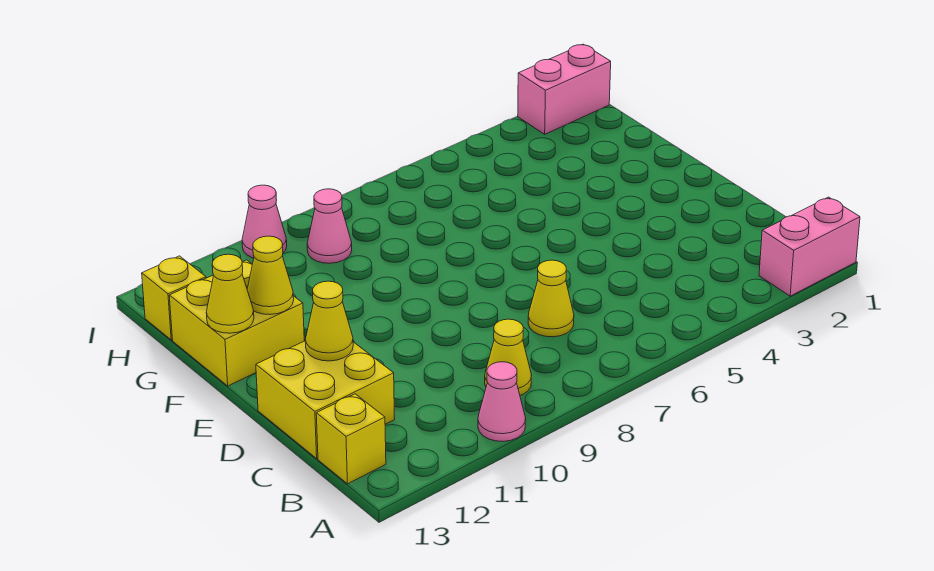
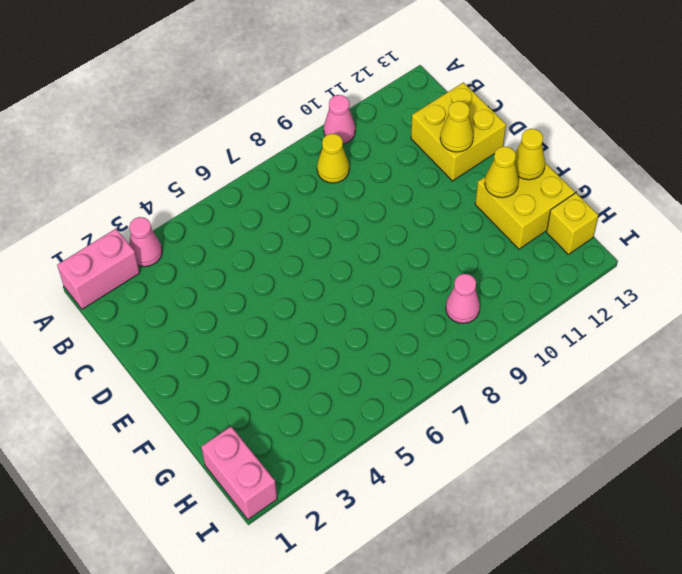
yellow brick B13 level 1 -> none
yellow cone C7 level 1 -> none
pink brick I1:I2 level 1 -> pink brick H1:I1 level 1
pink cone I10 level 1 -> pink cone A3 level 1

